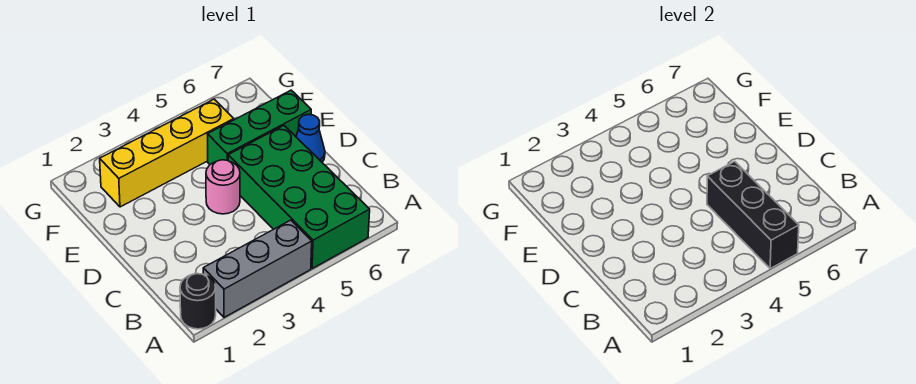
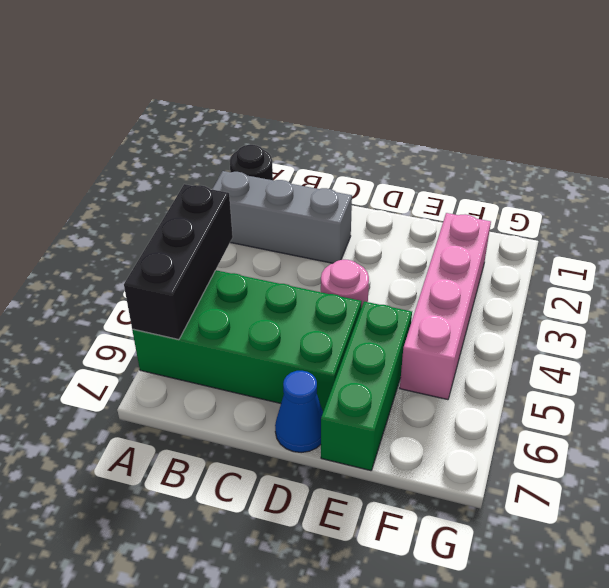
grey brick A2:A4 level 1 -> grey brick A2:C2 level 1
black brick A5:C5 level 2 -> black brick A4:A6 level 2
yellow brick F2:F5 level 1 -> pink brick F2:F5 level 1

